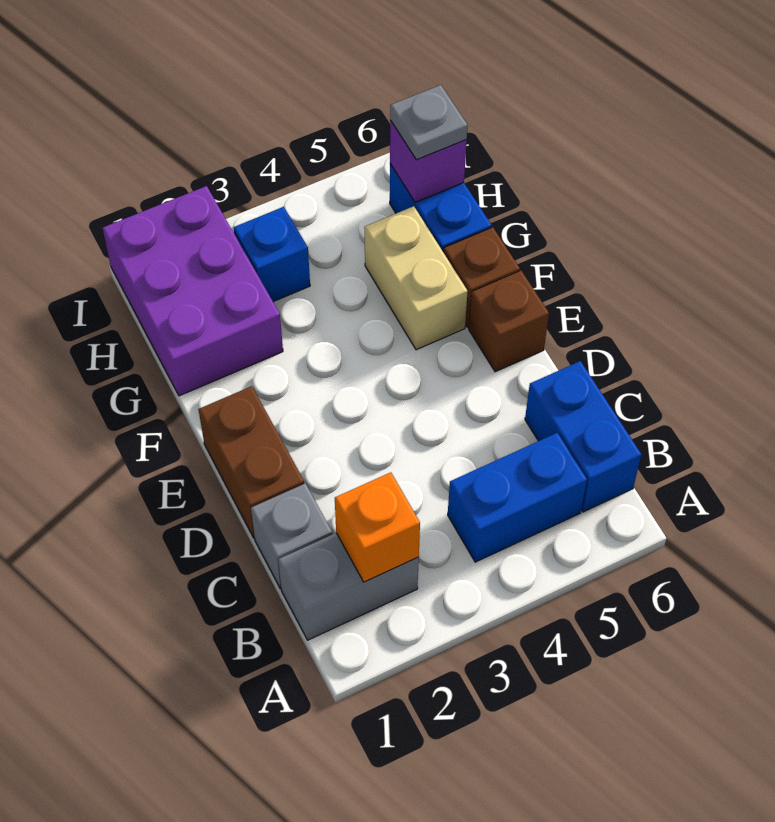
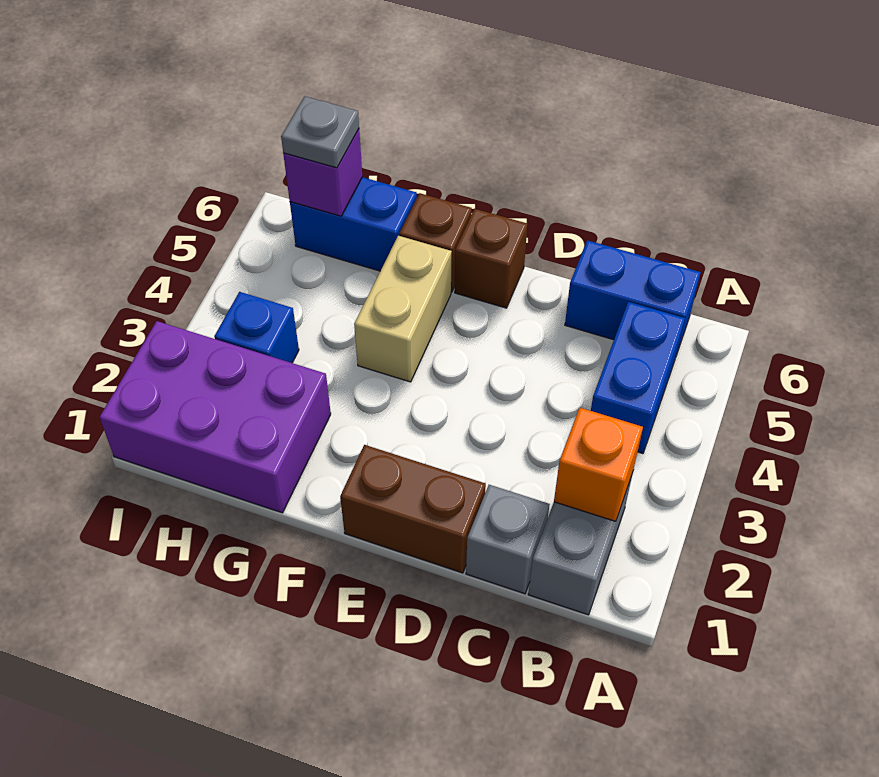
tan brick F5:G5 level 1 -> tan brick F4:F5 level 1

